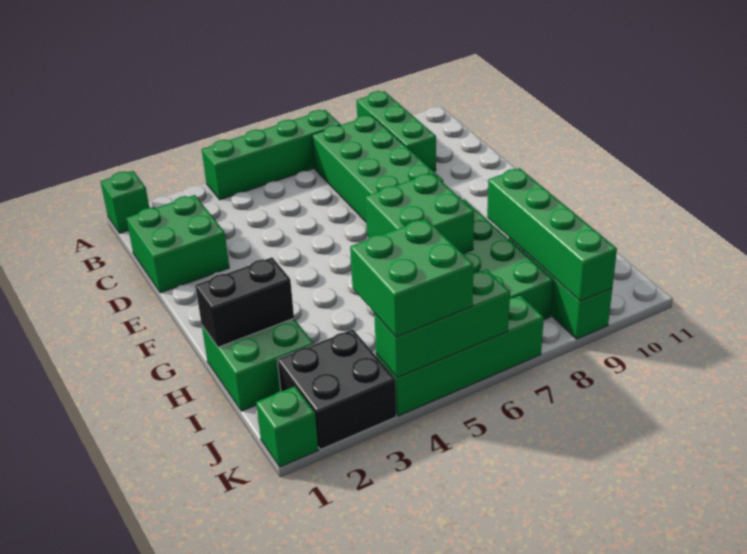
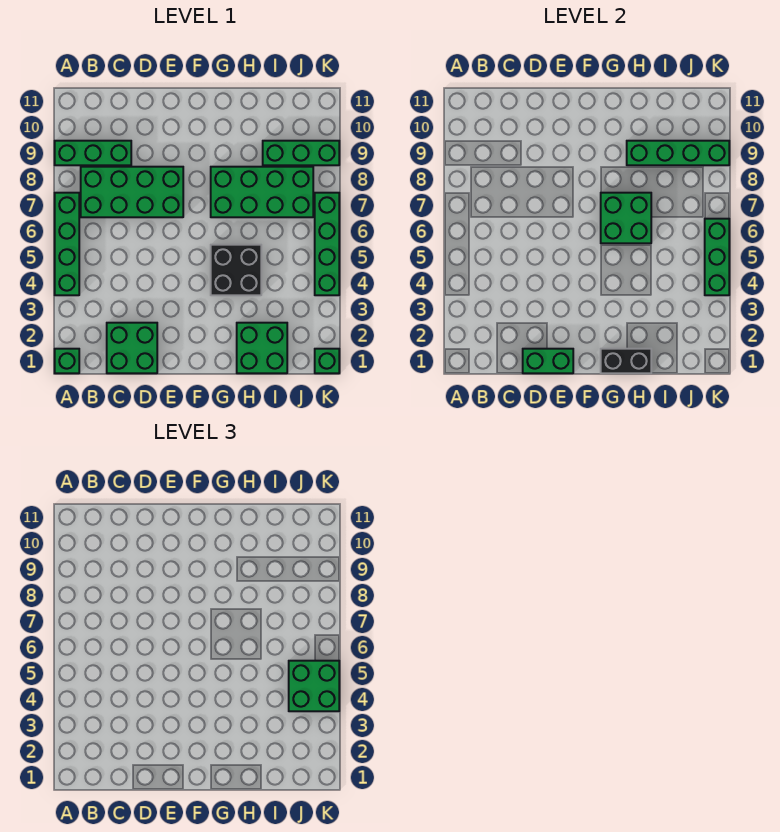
none -> green brick D1:E1 level 2
black brick H1:H2 level 2 -> black brick G1:H1 level 2
black brick J2:K3 level 1 -> black brick G4:H5 level 1

